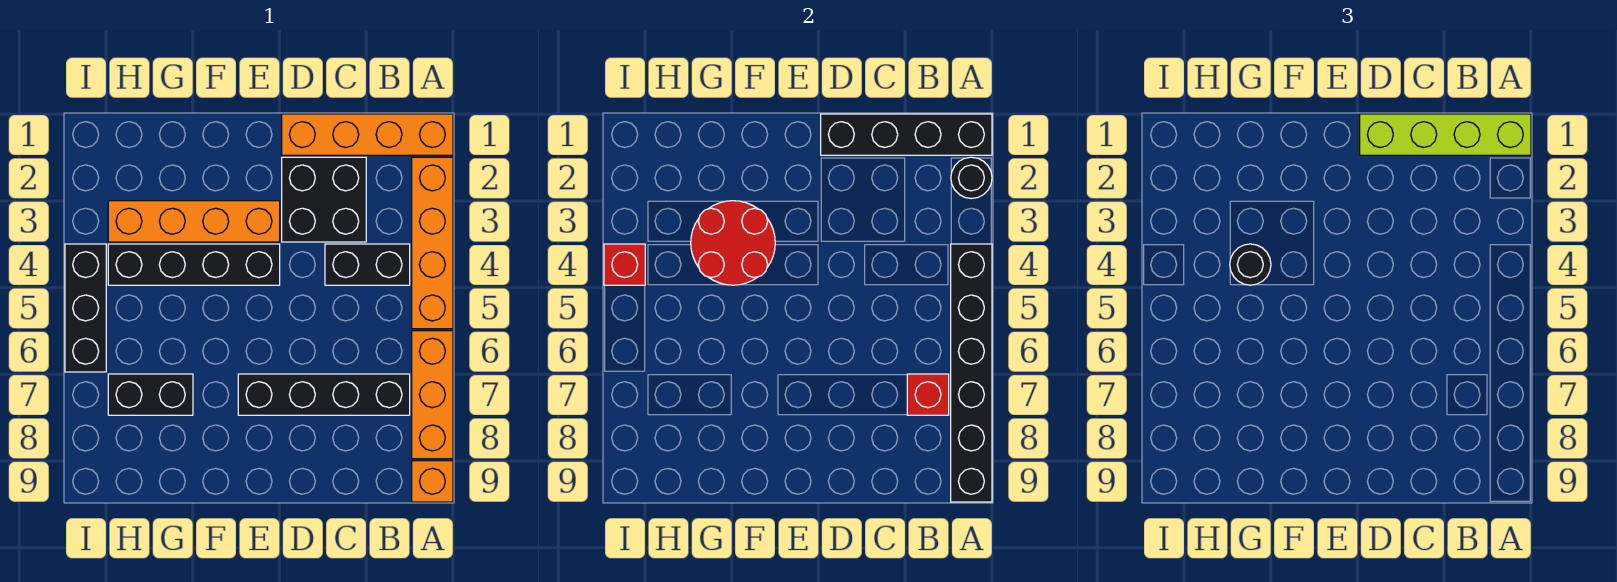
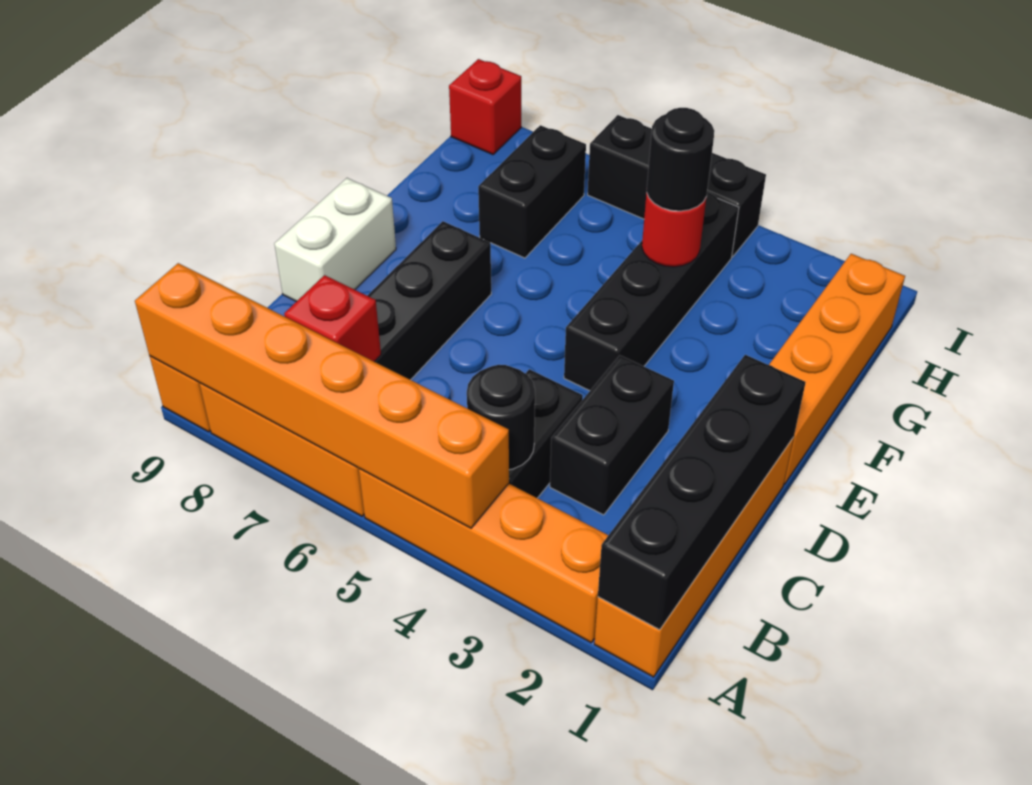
lime brick A1:D1 level 3 -> none
black round brick A2 level 2 -> black round brick B4 level 2
black brick A4:A9 level 2 -> orange brick A4:A9 level 2
black brick C2:D3 level 1 -> black brick C3:D3 level 1
none -> white brick D9:E9 level 1
orange brick E3:H3 level 1 -> orange brick E1:H1 level 1
red round brick F3:G4 level 2 -> red round brick G4 level 2
red brick I4 level 2 -> red brick I9 level 1

